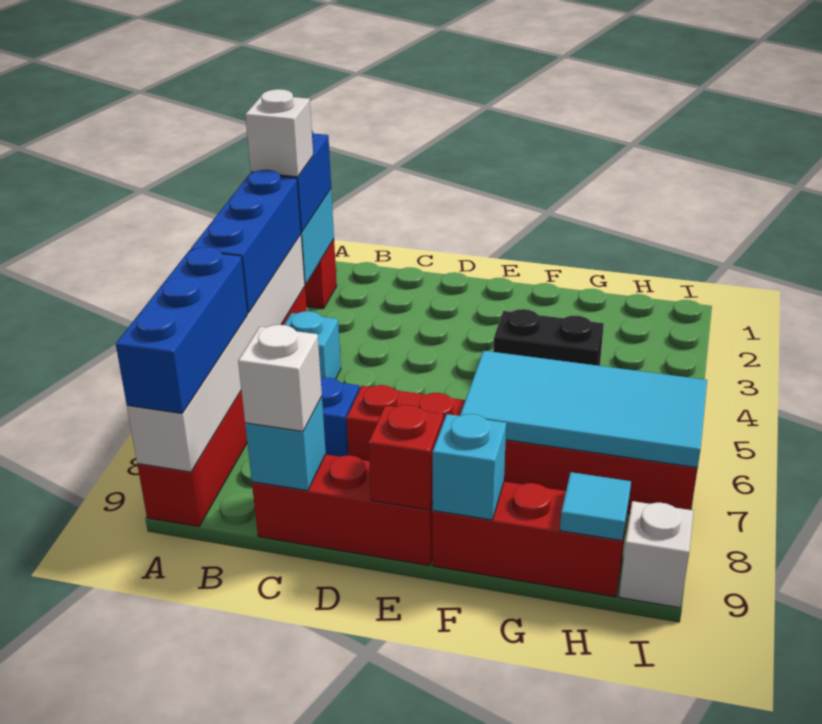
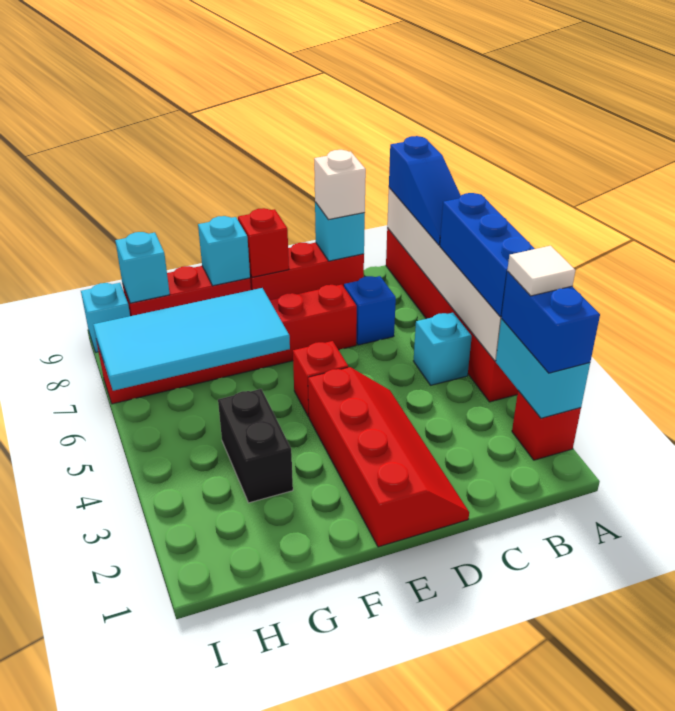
white brick A3 level 4 -> white tile A3 level 4
blue brick A7:A9 level 3 -> blue slope A7:A9 level 3 top 9
none -> red slope D1:E4 level 1 top E
none -> red brick E5 level 1
black brick F4:G4 level 1 -> black brick G3:G4 level 1
cyan tile H9 level 2 -> cyan brick H9 level 2
white brick I9 level 1 -> cyan brick I9 level 1

